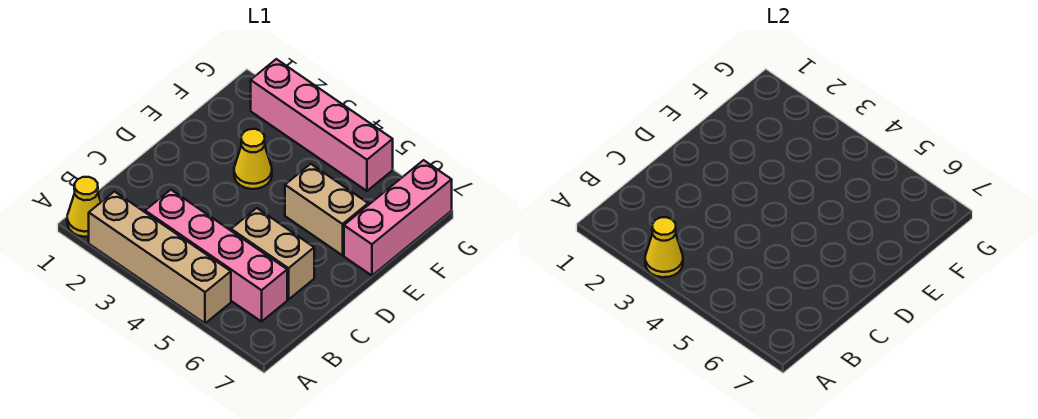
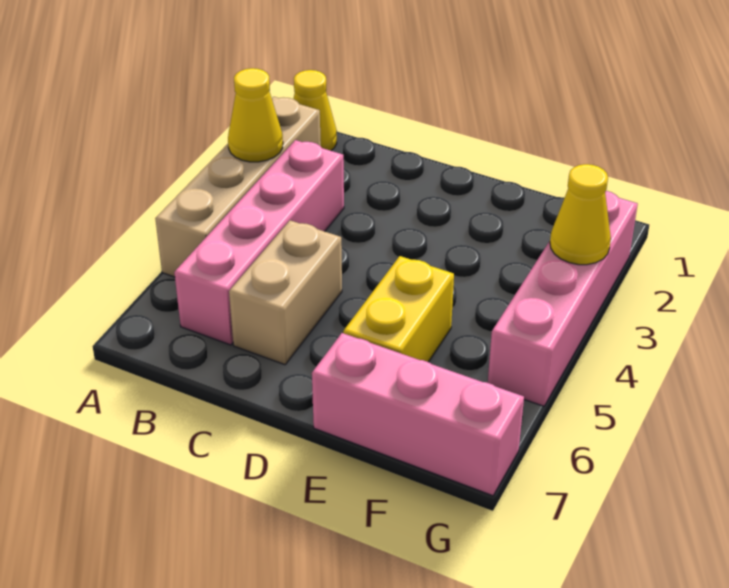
yellow cone E3 level 1 -> yellow cone G3 level 2
tan brick E5:E6 level 1 -> yellow brick E5:E6 level 1

